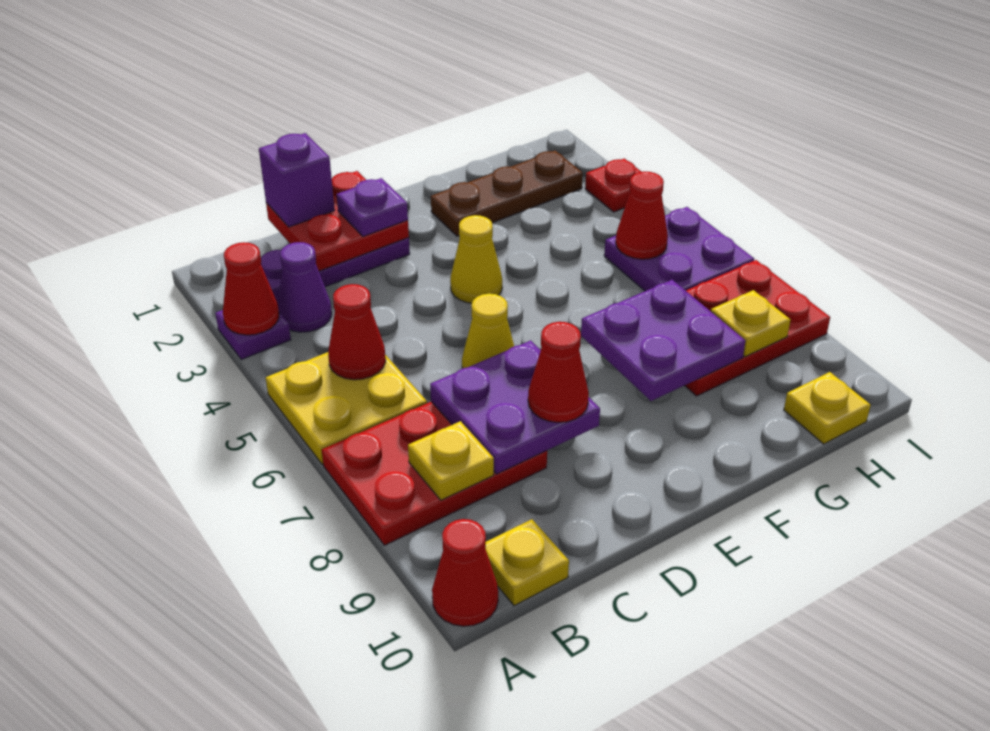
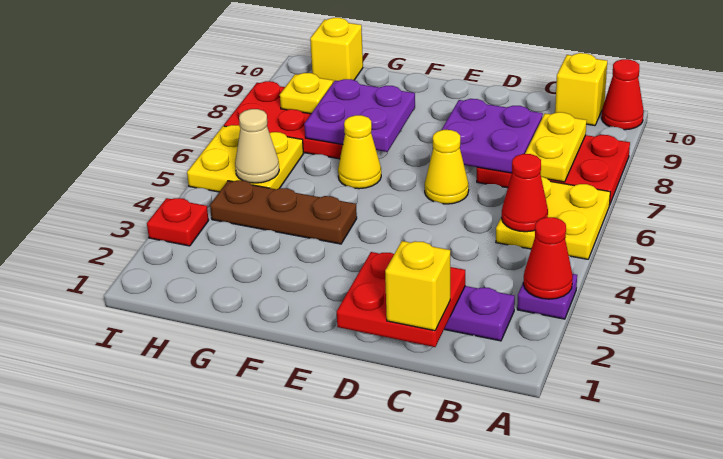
purple cone B3 level 1 -> none
yellow plate B8 level 2 -> yellow plate B7:B8 level 2
yellow plate B10 level 1 -> yellow brick B10 level 1
purple brick C1 level 3 -> yellow brick C1 level 3
purple plate D2 level 3 -> none
red cone D8 level 3 -> none
yellow cone E4 level 1 -> yellow cone F6 level 1
brown plate F2:H2 level 1 -> brown plate F4:H4 level 1
purple plate H5:I6 level 1 -> yellow plate H5:I6 level 1
red cone H5 level 2 -> tan cone H5 level 2
yellow plate H10 level 1 -> yellow brick H10 level 1

